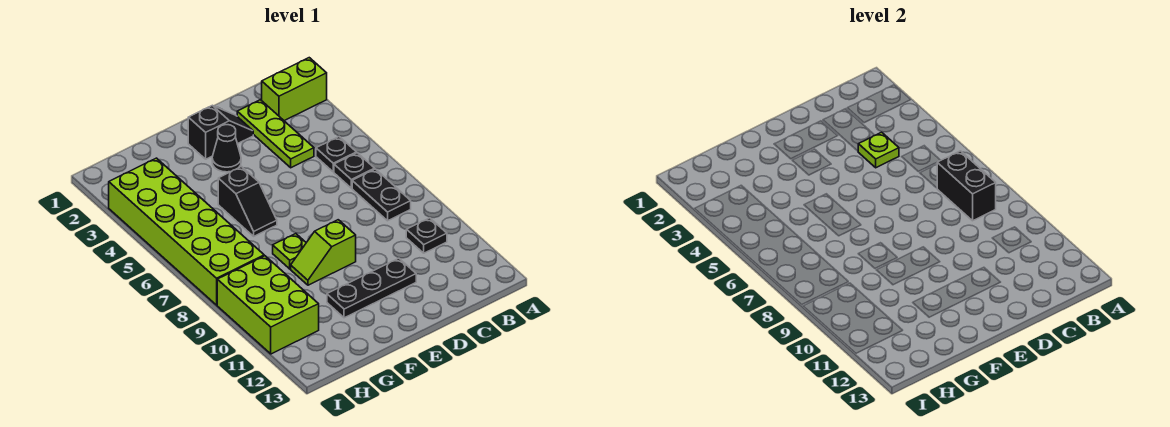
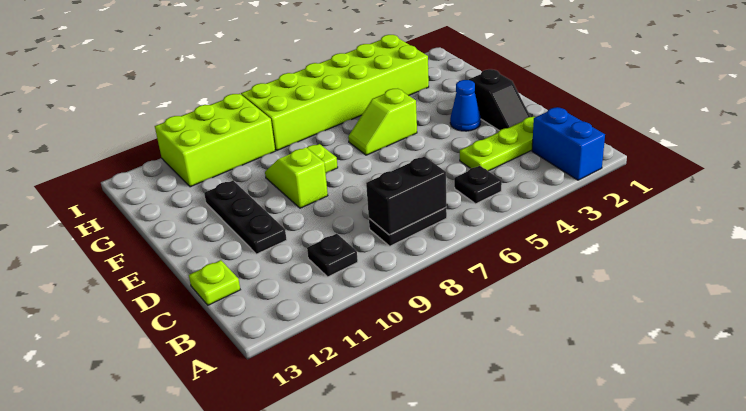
lime brick A2:B2 level 1 -> blue brick A2:B2 level 1
black plate B6 level 1 -> none
lime plate C4 level 2 -> lime plate C13 level 1
black cone E3 level 1 -> blue cone E3 level 1
black slope F5:F6 level 1 top 5 -> lime slope F5:F6 level 1 top 5

